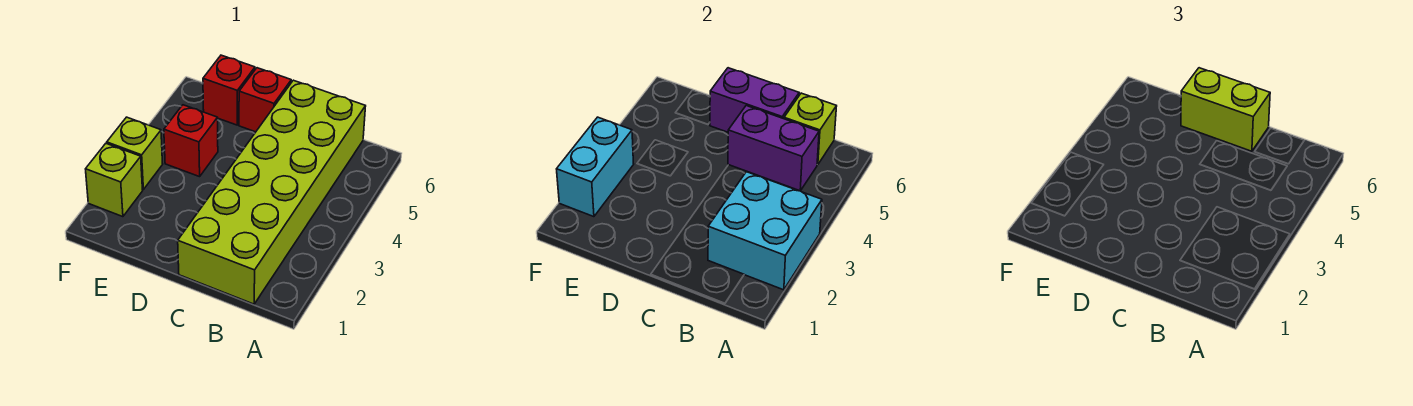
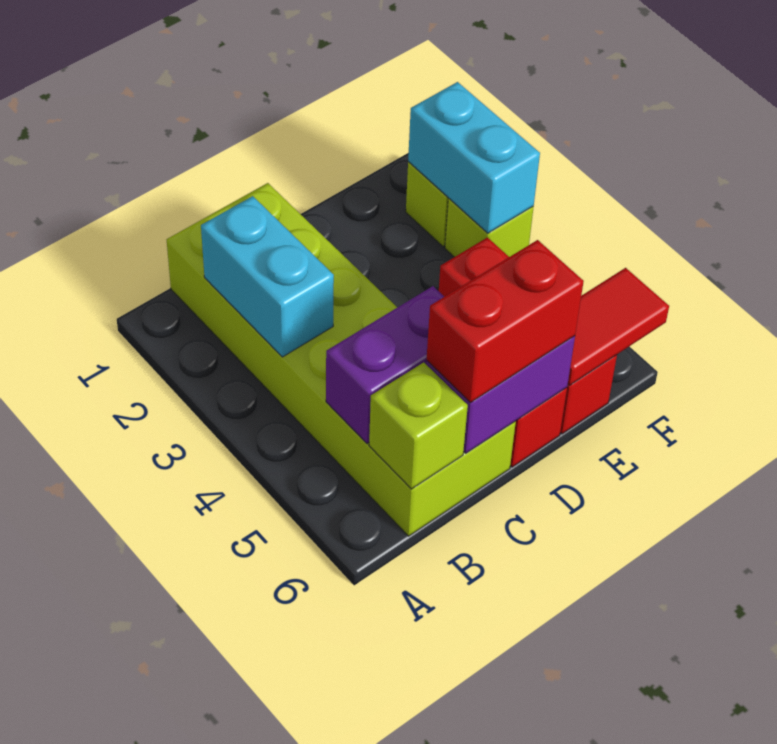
cyan brick A2:B3 level 2 -> cyan brick B2:B3 level 2
lime brick C6:D6 level 3 -> red brick C6:D6 level 3
none -> red tile E6:F6 level 2

